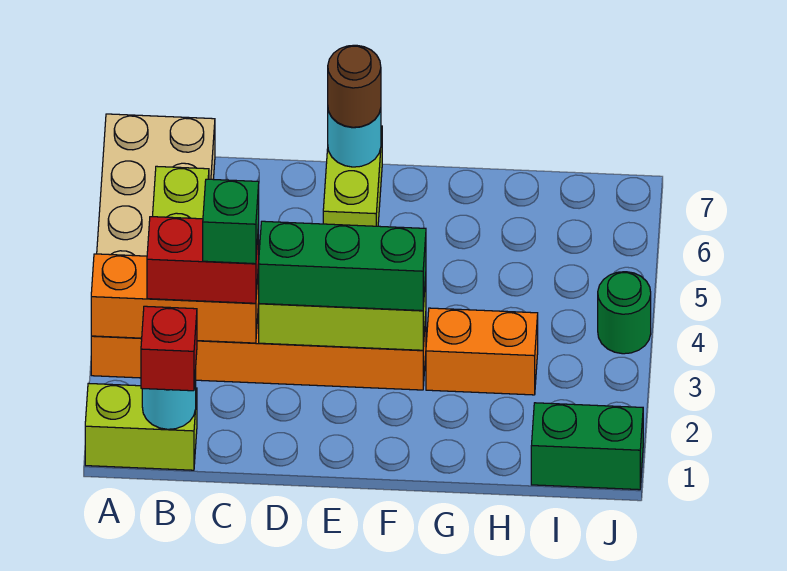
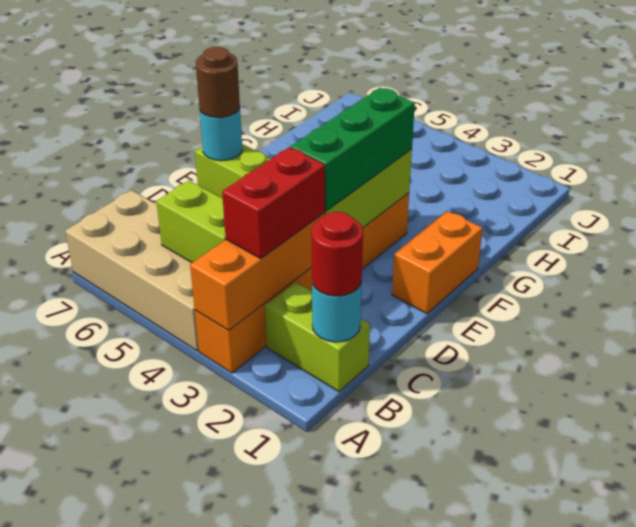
lime brick A1:B1 level 1 -> lime brick B1:B2 level 1
red brick B1 level 3 -> red round brick B1 level 3
green brick C3 level 4 -> none
orange brick G3:H3 level 1 -> orange brick E1:F1 level 1
green brick I1:J1 level 1 -> none
green round brick J4 level 1 -> none

